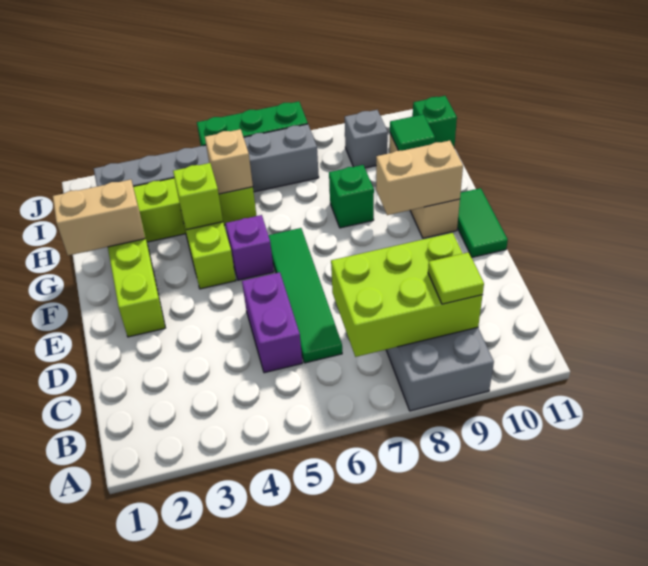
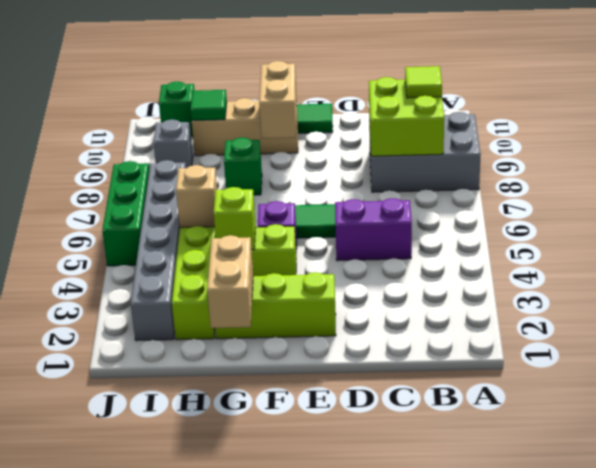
lime brick B7:C9 level 2 -> lime brick B8:C9 level 2

